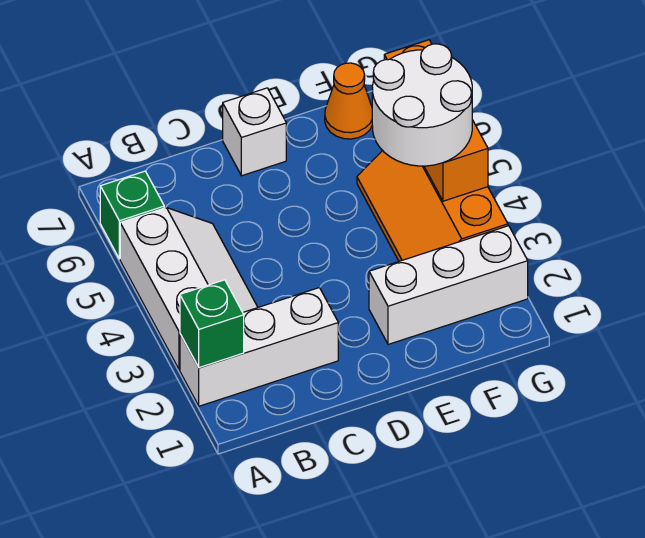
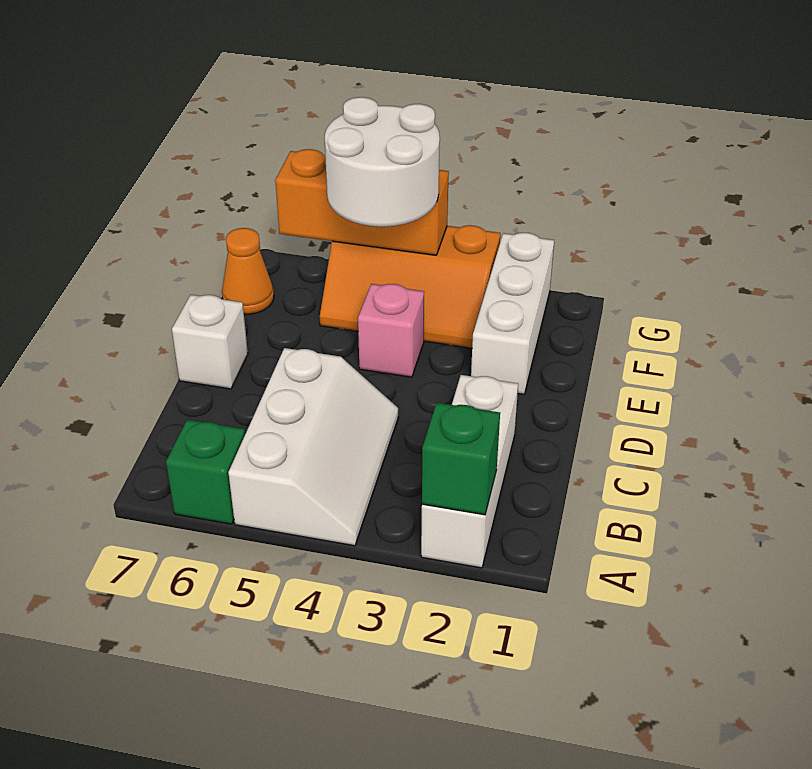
white slope A3:B5 level 1 top A -> white slope A4:C5 level 1 top 5
none -> pink brick E4 level 1

